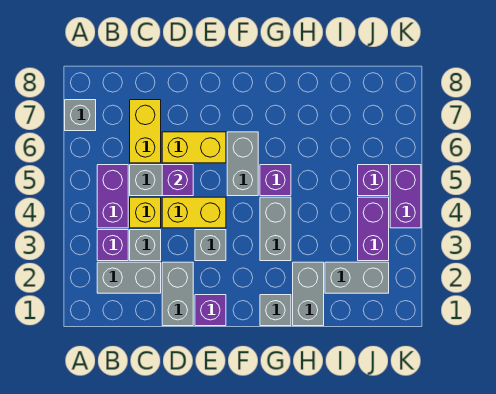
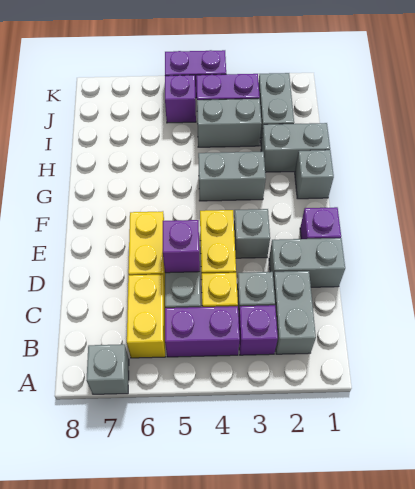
yellow brick C6:C7 level 1 -> yellow brick B6:C6 level 1
grey brick F5:F6 level 1 -> grey brick I3:I4 level 1
purple brick G5 level 1 -> none

